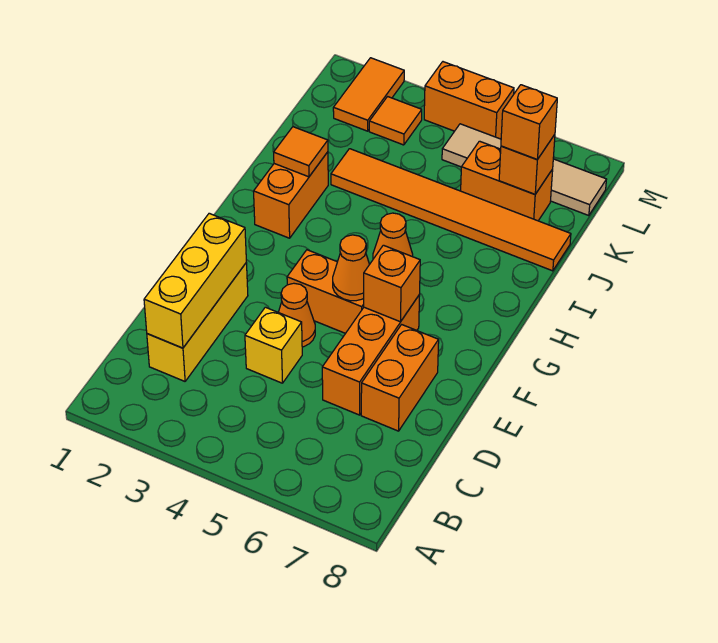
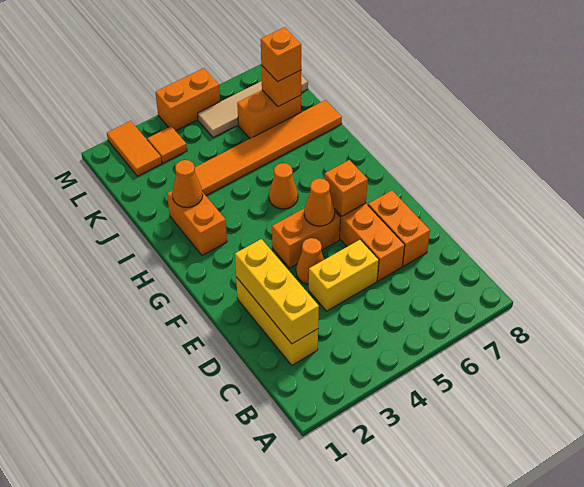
yellow brick D4 level 1 -> yellow brick D4:D5 level 1
orange tile I2 level 2 -> orange cone I2 level 2

